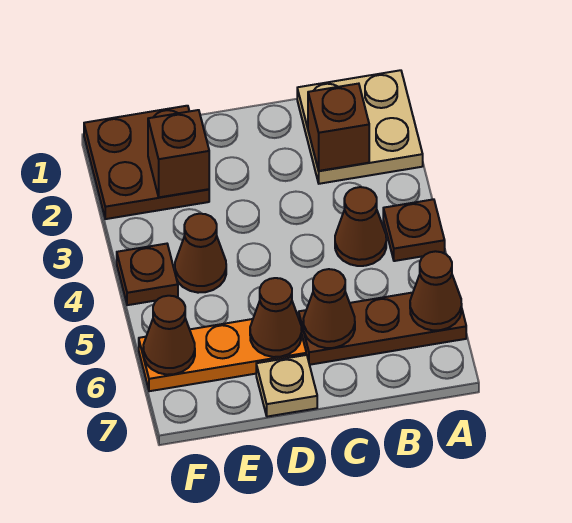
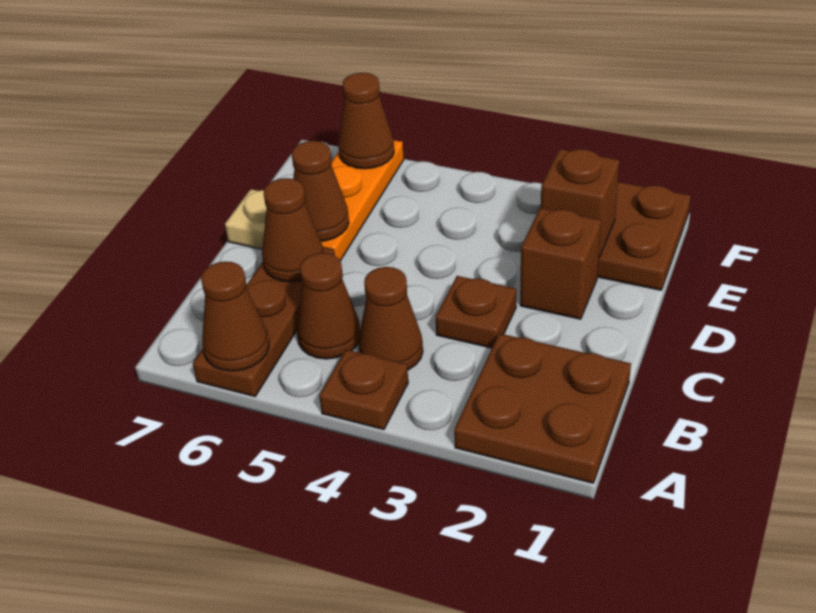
tan plate A1:B2 level 1 -> brown plate A1:B2 level 1
brown brick B2 level 2 -> brown brick D2 level 1
brown cone E4 level 1 -> brown cone B5 level 1
brown plate F4 level 1 -> brown plate C3 level 1

